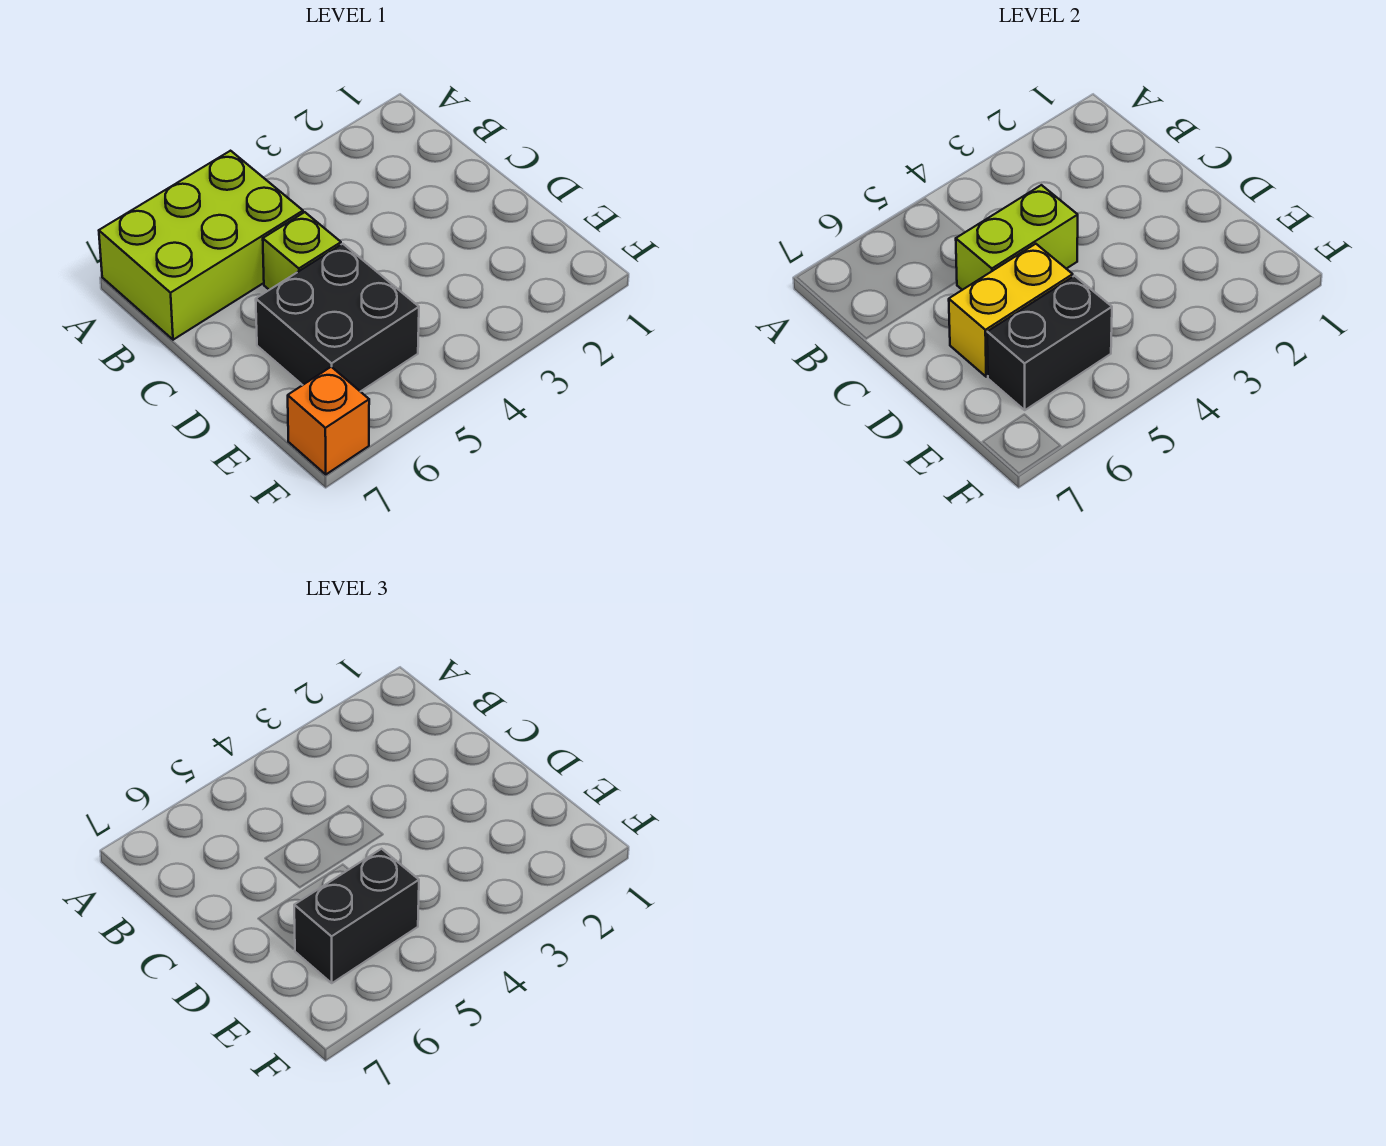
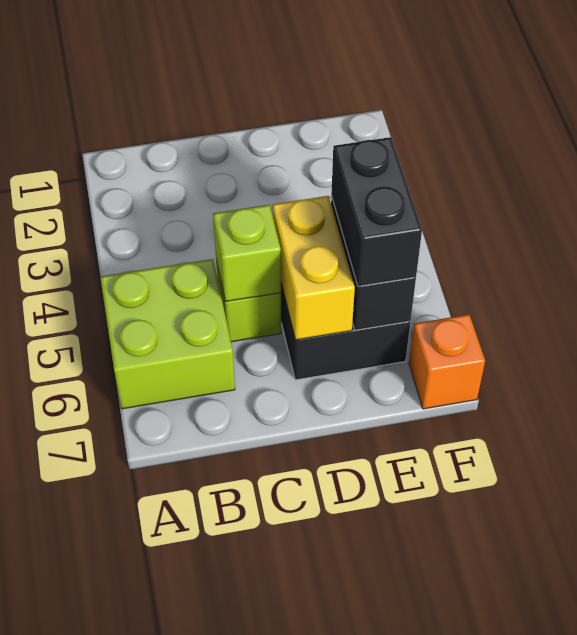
lime brick A5:B7 level 1 -> lime brick A5:B6 level 1
lime brick C4:C5 level 2 -> lime brick C5 level 2

